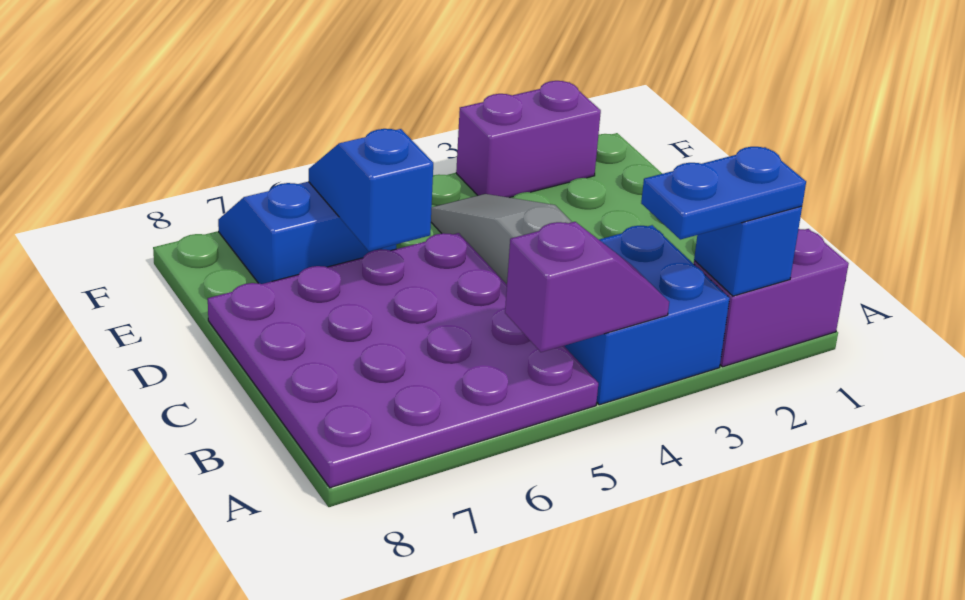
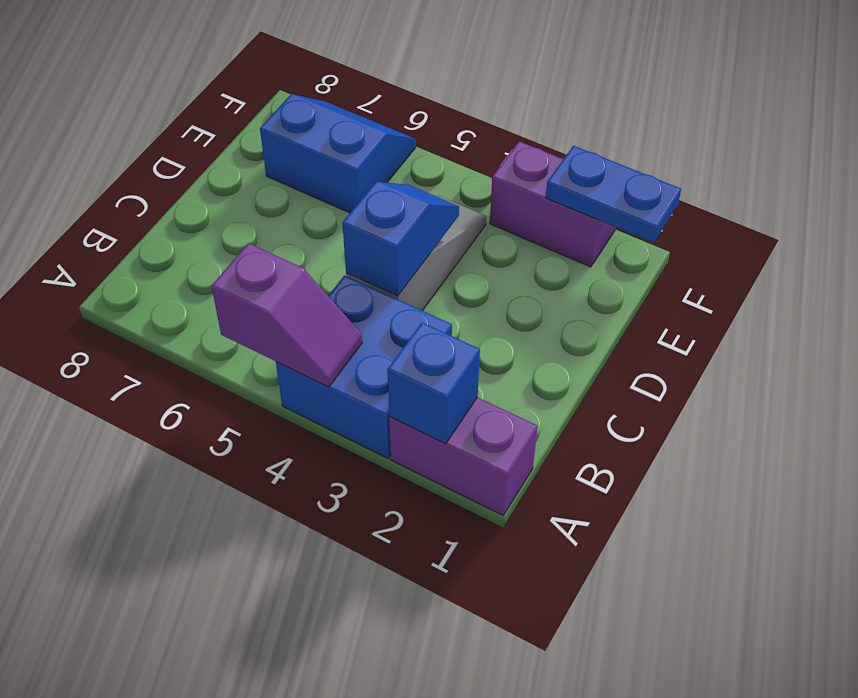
blue plate A2:A3 level 3 -> blue plate F1:F2 level 2
purple plate A5:D8 level 1 -> none
blue slope D6:E6 level 2 top D -> blue slope C4:D4 level 2 top C

